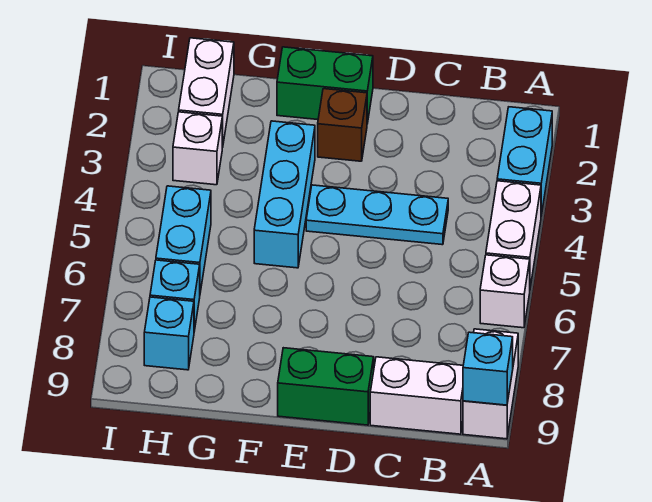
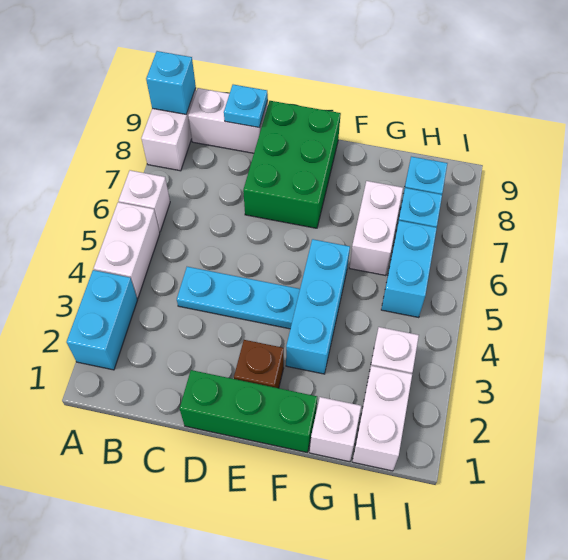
none -> cyan plate C9 level 2
green brick D9:E9 level 1 -> green brick D7:E9 level 1
green brick E1:F1 level 1 -> green brick D1:F1 level 1
none -> white brick G1 level 1
none -> white brick G6:G7 level 1

